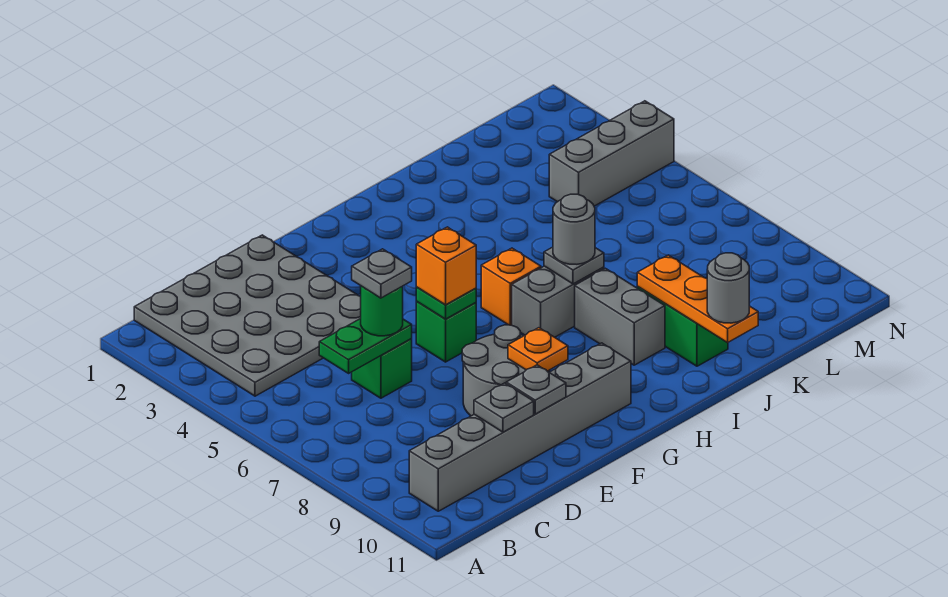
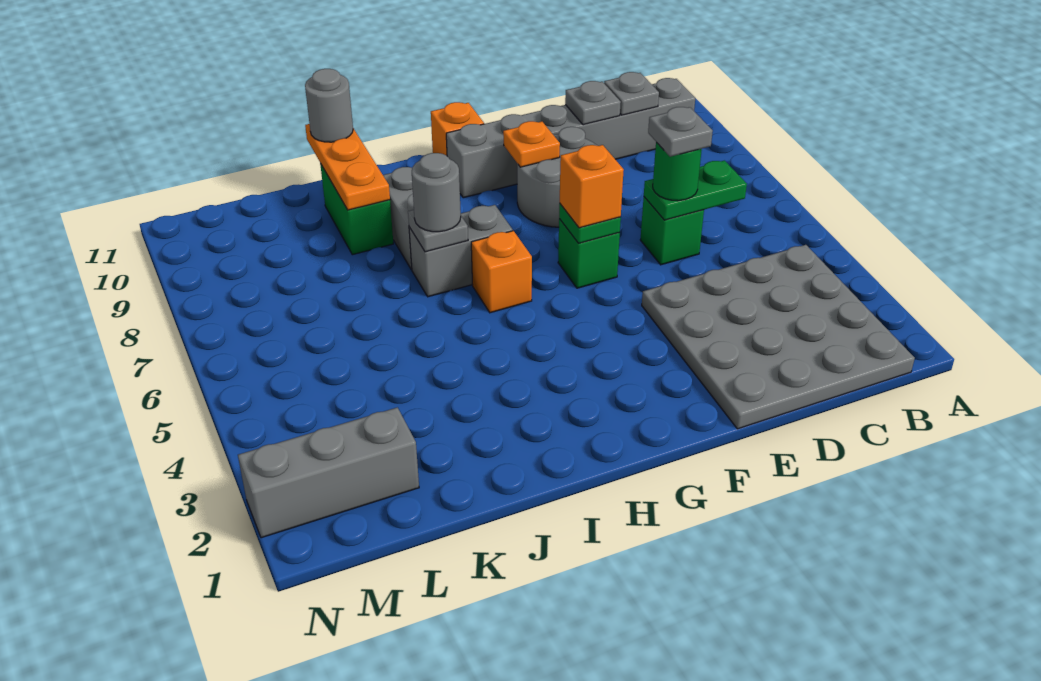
grey plate E10 level 2 -> grey plate C10 level 2
none -> orange brick G11 level 1
grey brick L4:N4 level 1 -> grey brick L2:N2 level 1

